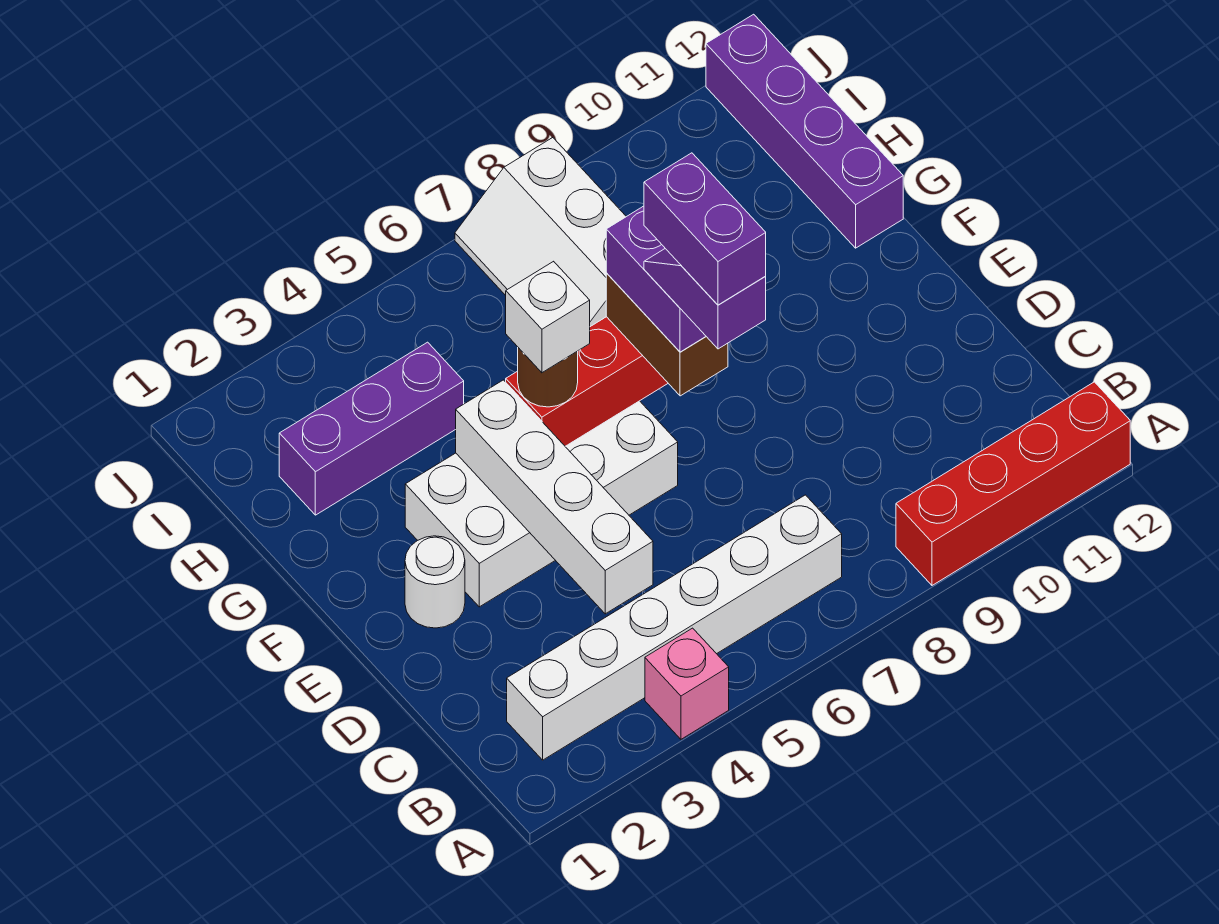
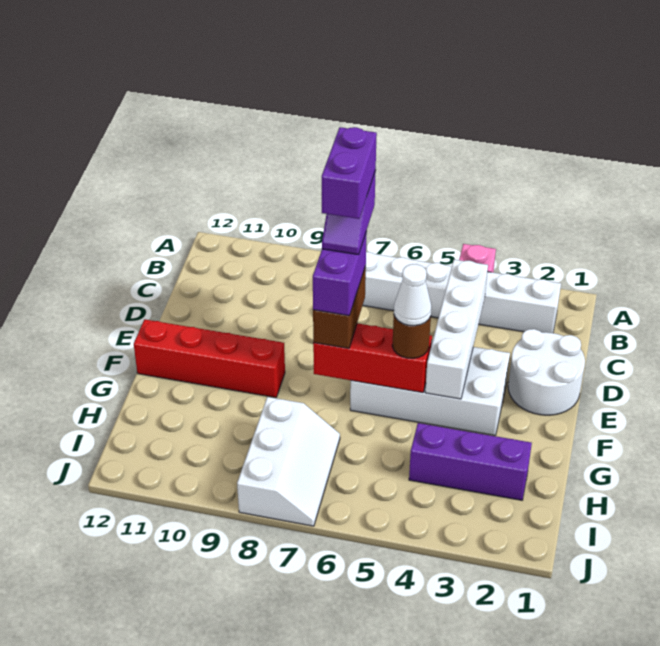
red brick A9:A12 level 1 -> red brick F9:F12 level 1
white round brick E2 level 1 -> white round brick D1:E2 level 1
white brick F5 level 4 -> white cone F5 level 4
purple brick G12:J12 level 1 -> none

